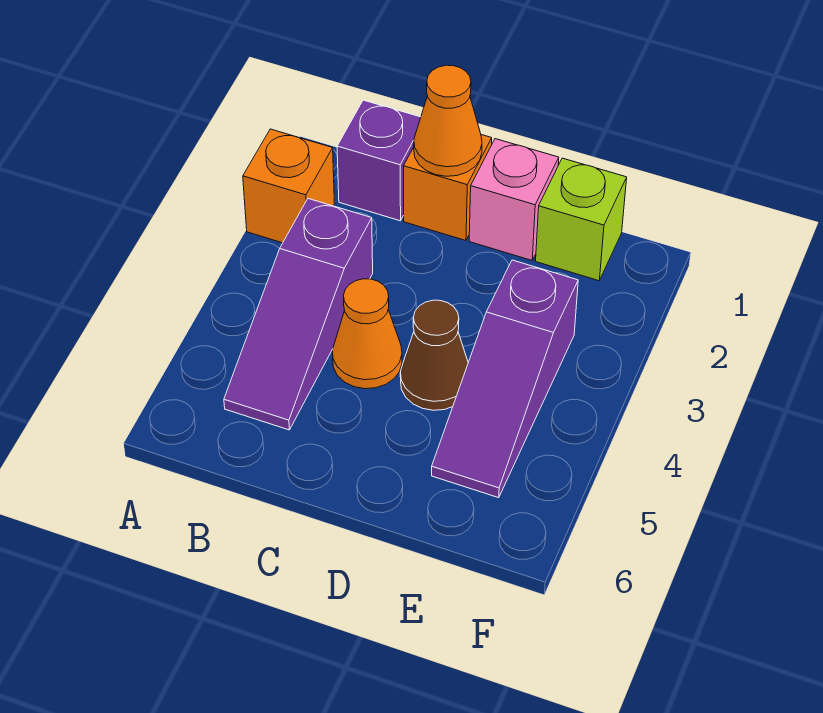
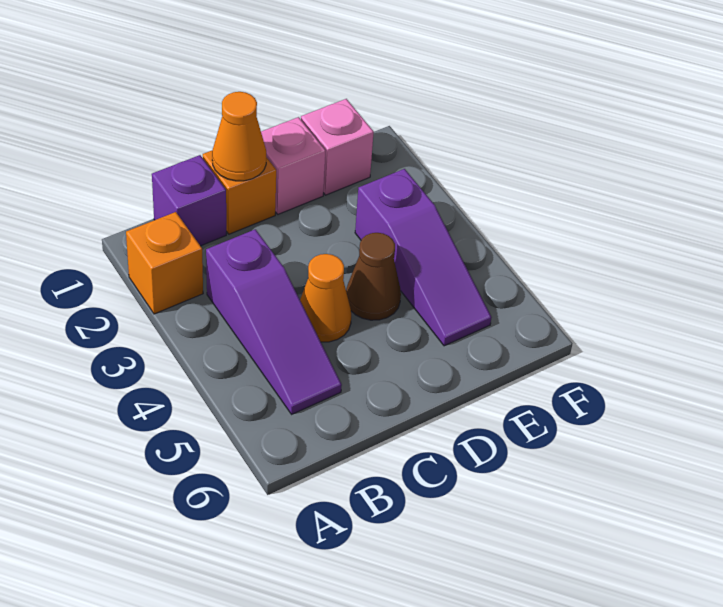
lime brick E1 level 1 -> pink brick E1 level 1

